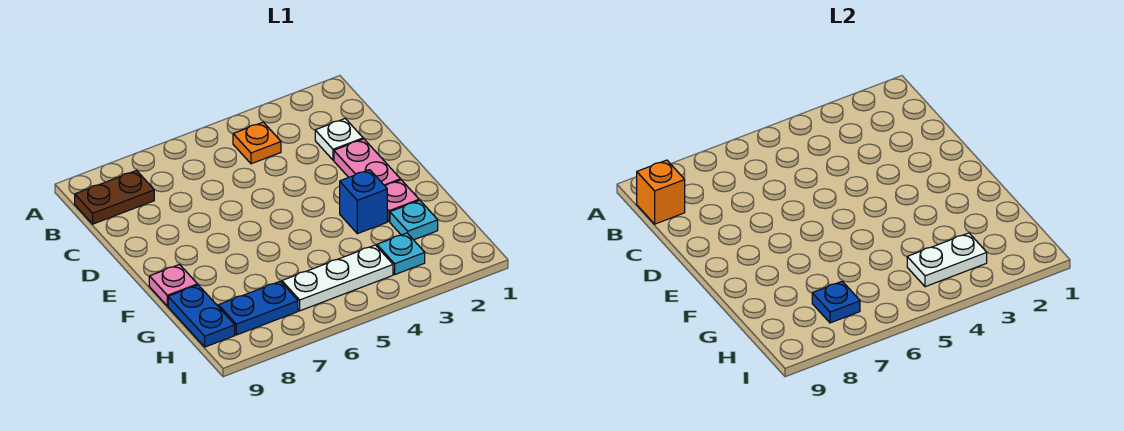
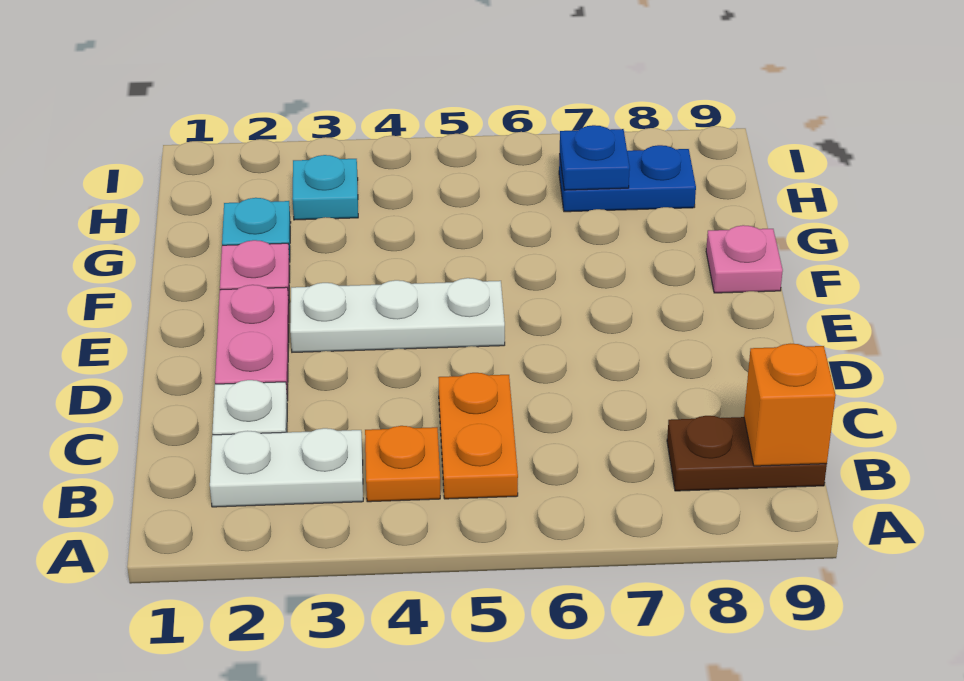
none -> orange plate B5:C5 level 1
blue brick F3 level 1 -> none
blue plate G9:H9 level 1 -> none
white plate H3:H4 level 2 -> white plate B2:B3 level 1
white plate H4:H6 level 1 -> white plate E3:E5 level 1

